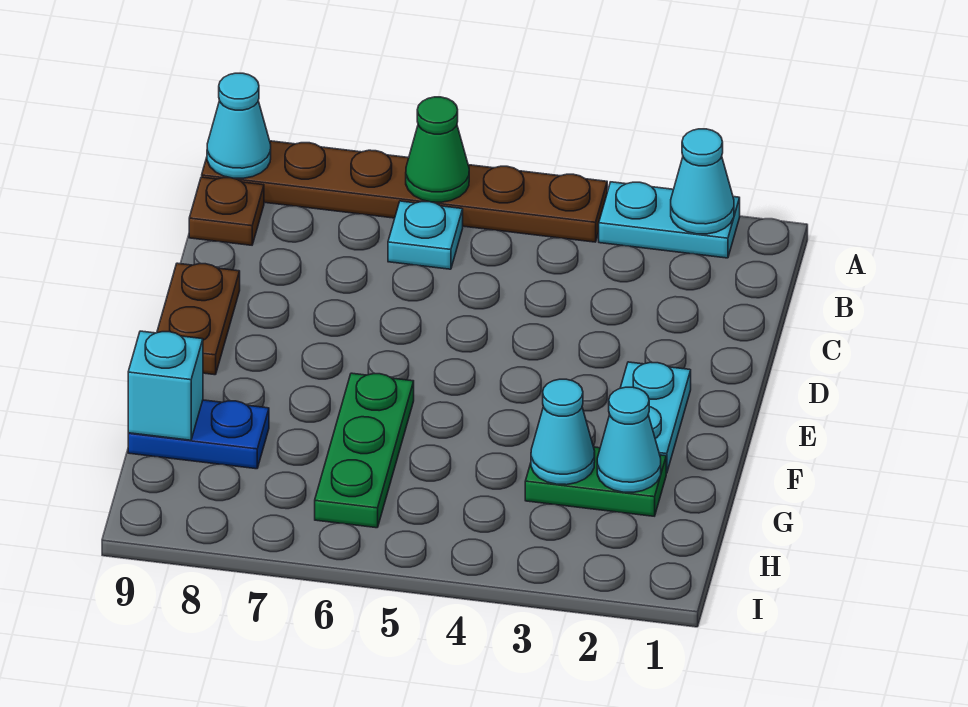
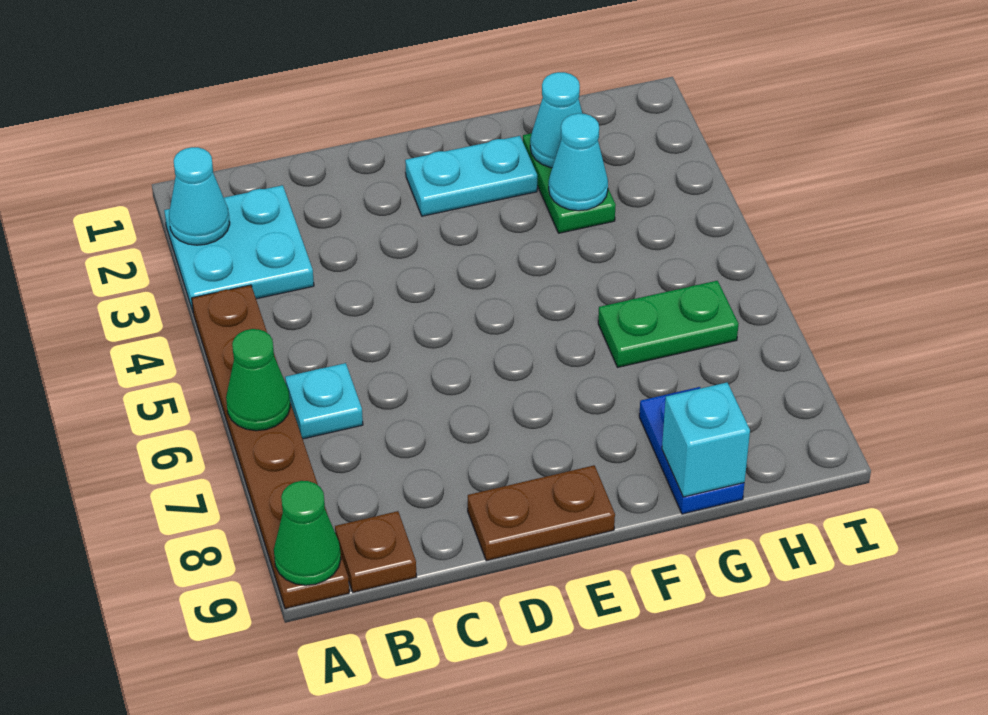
cyan plate A2:A3 level 1 -> cyan plate A2:B3 level 1
cyan cone A9 level 2 -> green cone A9 level 2
green plate F6:H6 level 1 -> green plate G6:H6 level 1

